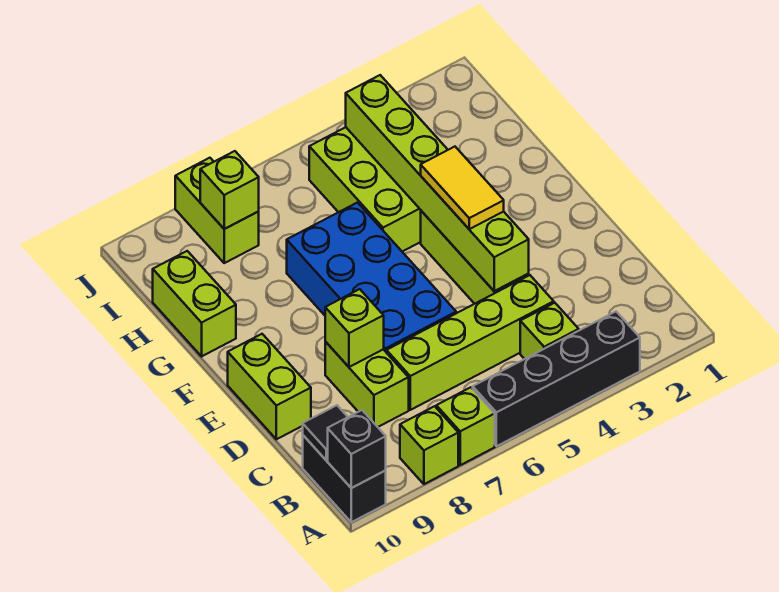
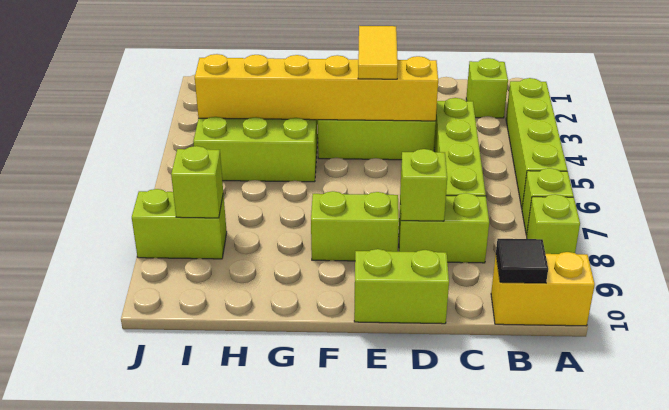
black brick A3:A6 level 1 -> lime brick A3:A6 level 1
black brick A10:B10 level 1 -> yellow brick A10:B10 level 1
black brick A10 level 2 -> none
lime brick B4 level 1 -> lime brick B2 level 1
lime brick D4:I4 level 2 -> yellow brick D4:I4 level 2
blue brick D6:G7 level 1 -> none
yellow tile E4:F4 level 3 -> yellow tile E3:E4 level 3
lime brick G10:H10 level 1 -> lime brick E8:F8 level 1

